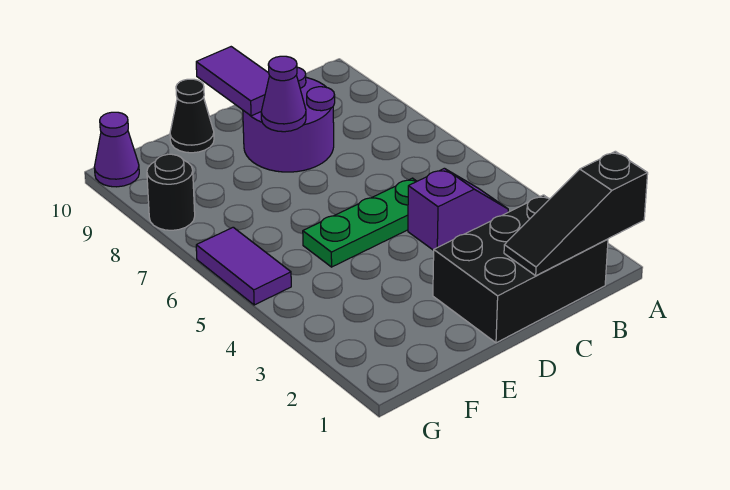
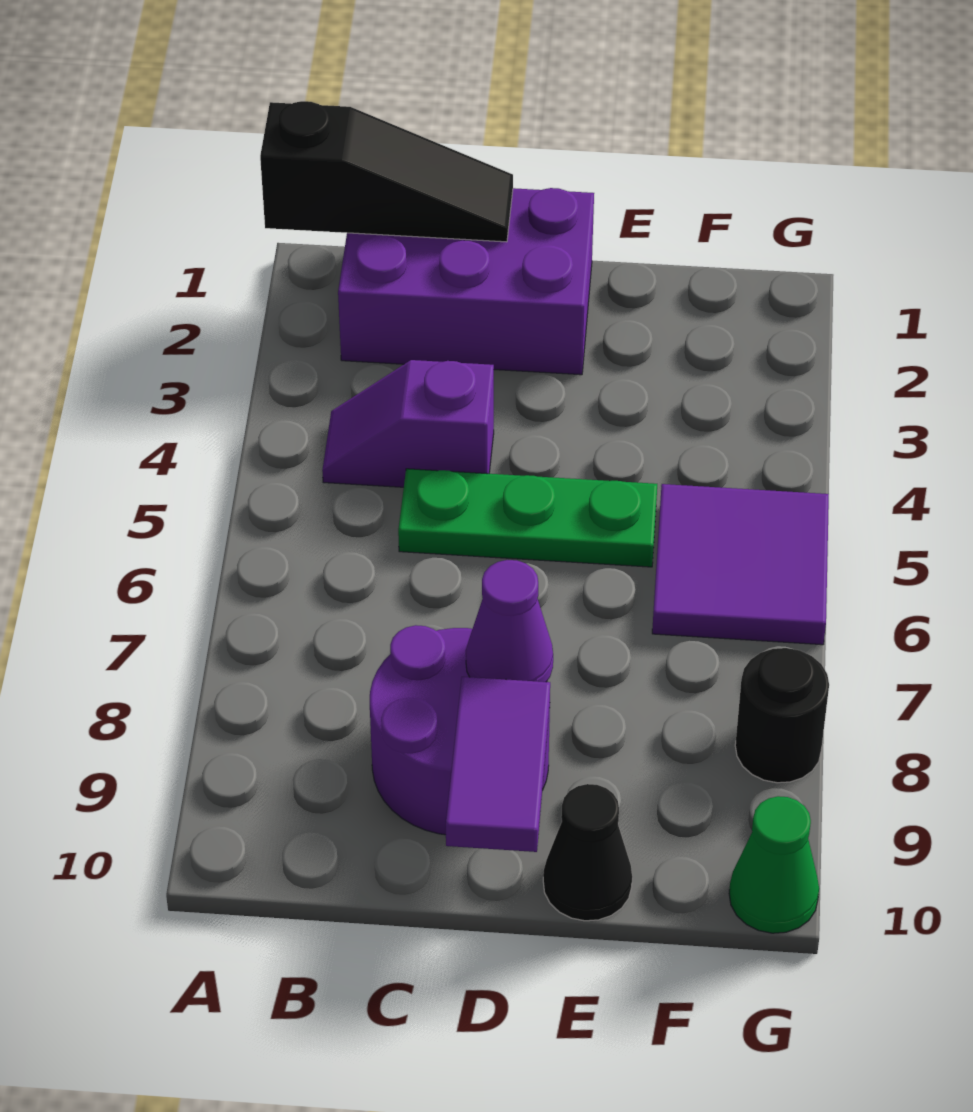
black brick B1:D2 level 1 -> purple brick B1:D2 level 1
purple tile G5:G6 level 1 -> purple tile F5:G6 level 1
purple cone G10 level 1 -> green cone G10 level 1

